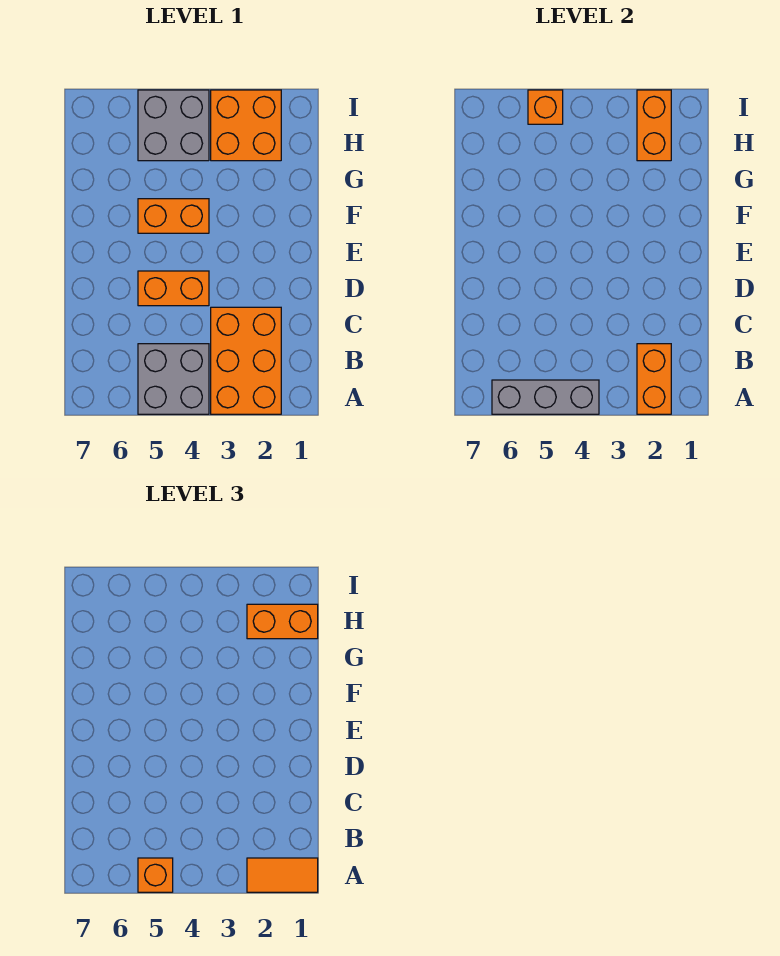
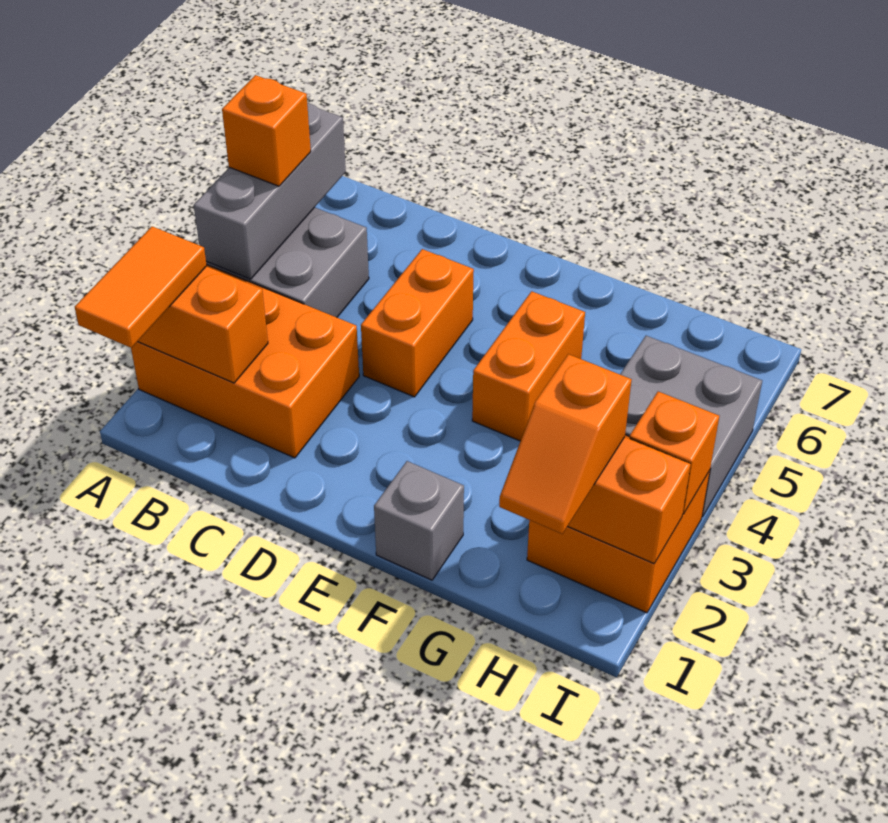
none -> grey brick F1 level 1
orange brick H1:H2 level 3 -> orange slope H1:H2 level 3 top 2
orange brick I5 level 2 -> orange brick I3 level 2

